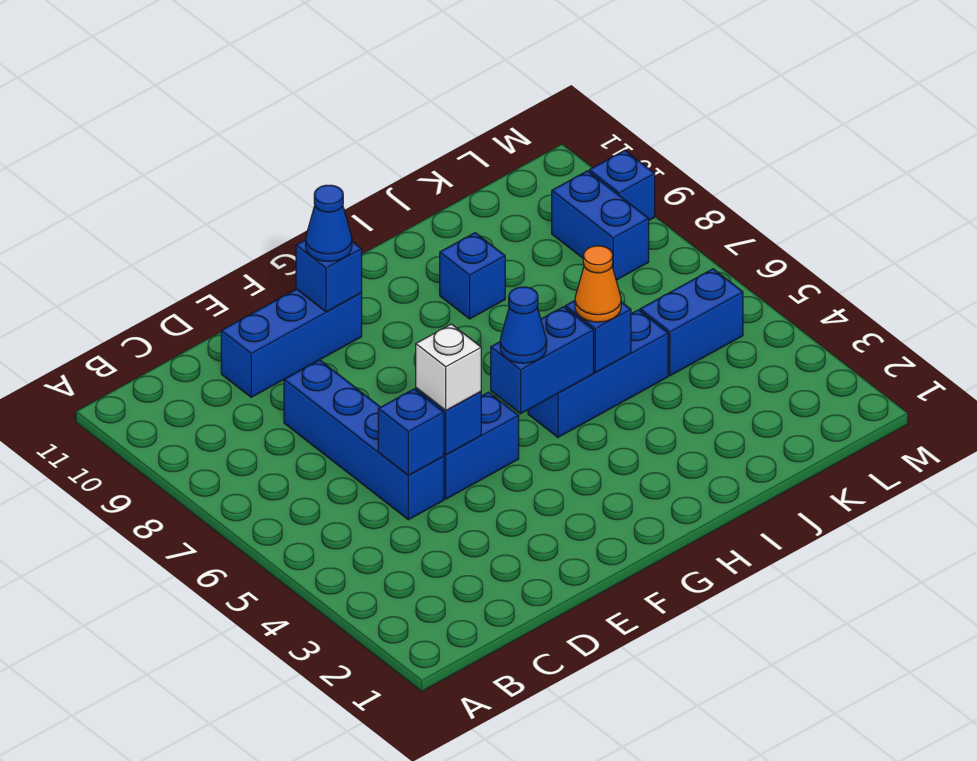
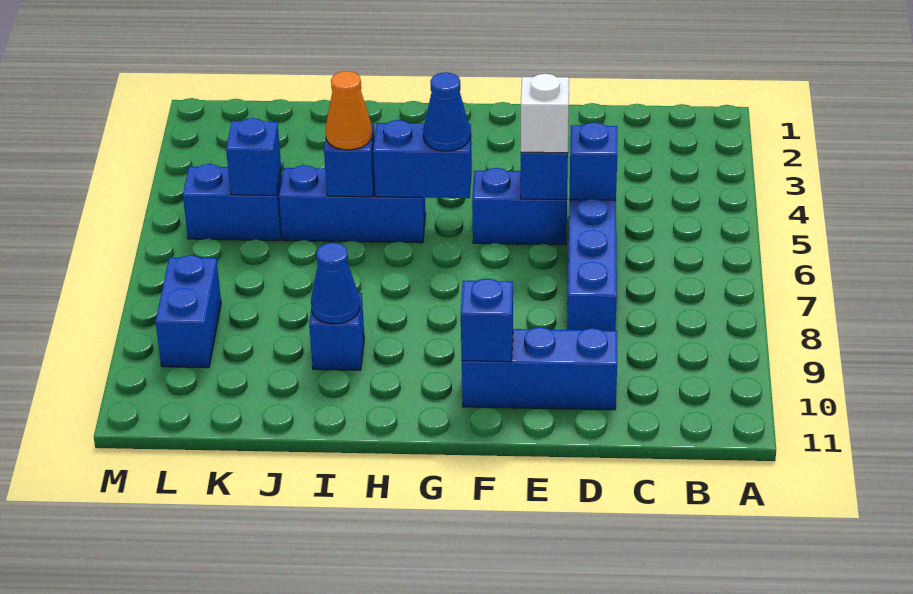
blue cone F10 level 3 -> blue cone I9 level 2
blue brick M9 level 1 -> blue brick K5 level 2

